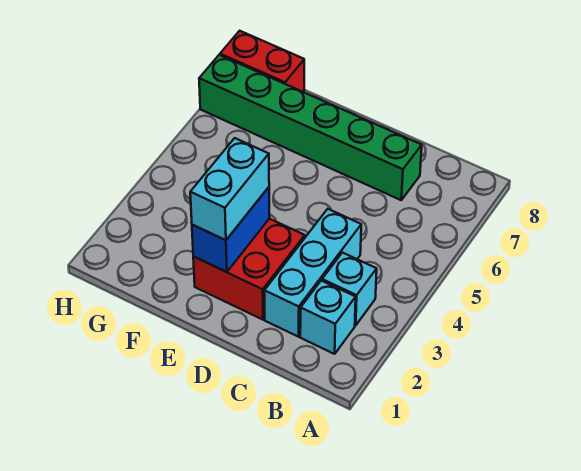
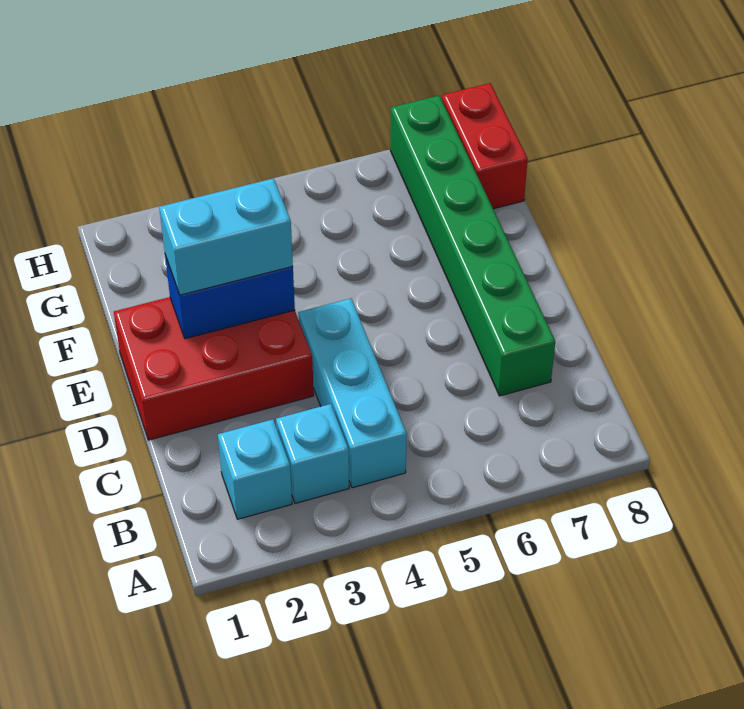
cyan brick C2:C4 level 1 -> cyan brick B4:D4 level 1
red brick D2:E3 level 1 -> red brick D1:E3 level 1

